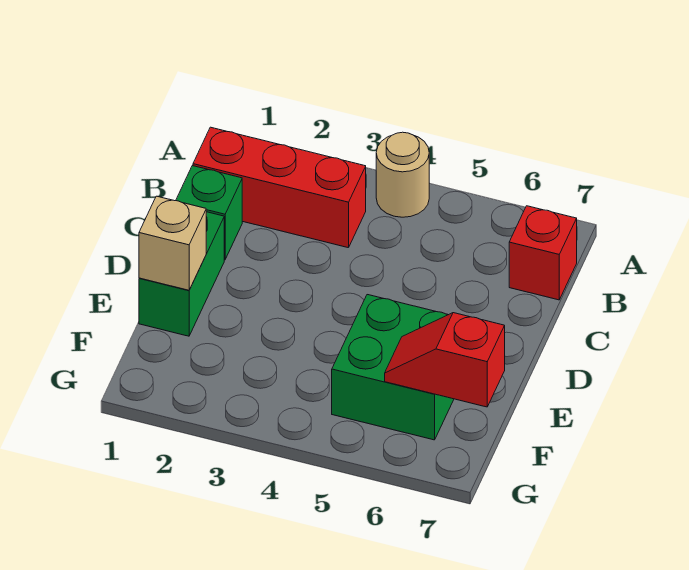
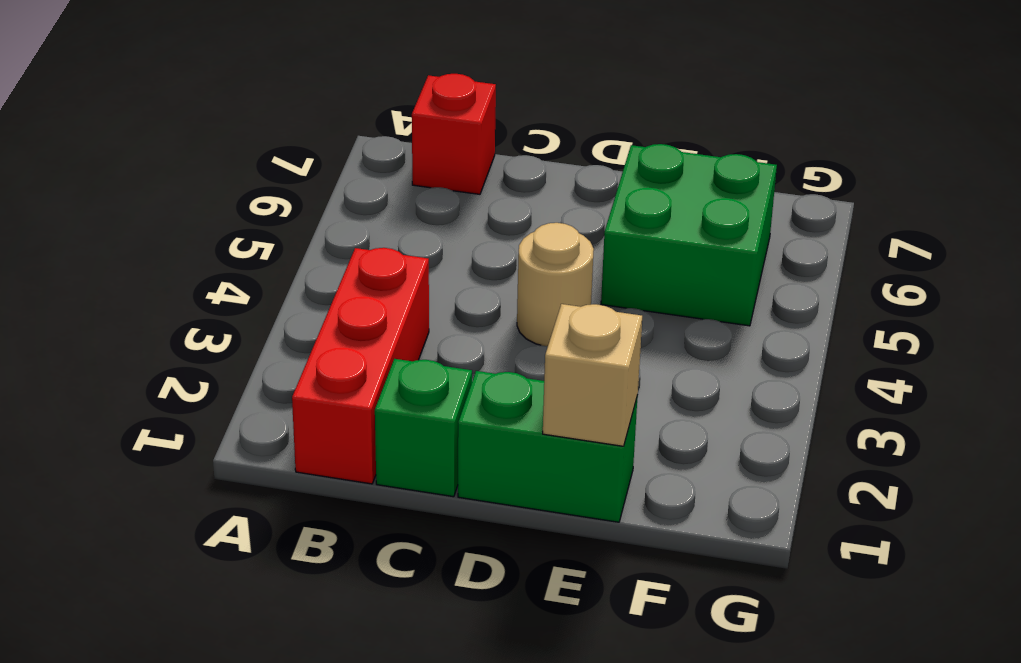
tan round brick A4 level 1 -> tan round brick D4 level 1
red slope F6:F7 level 2 top 7 -> none

